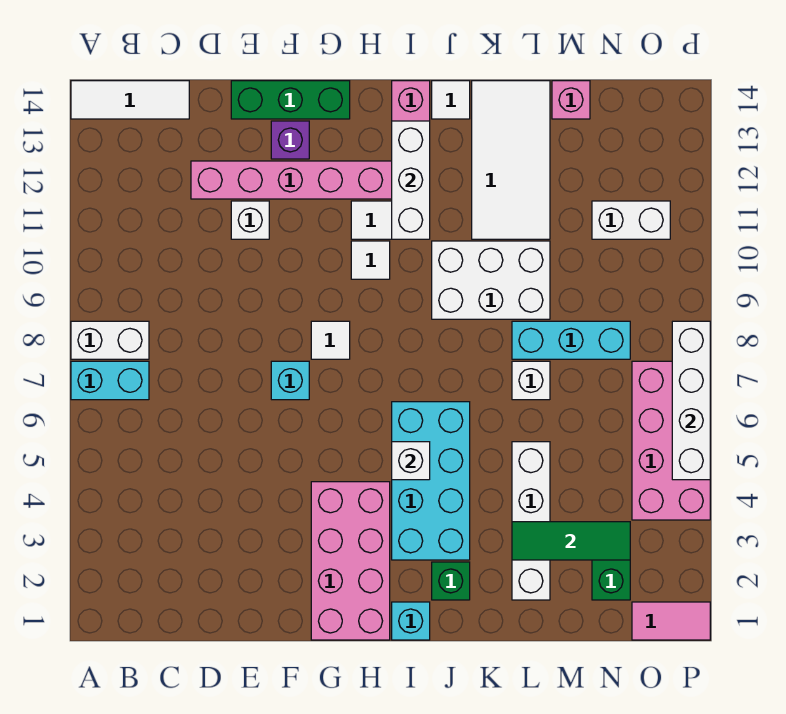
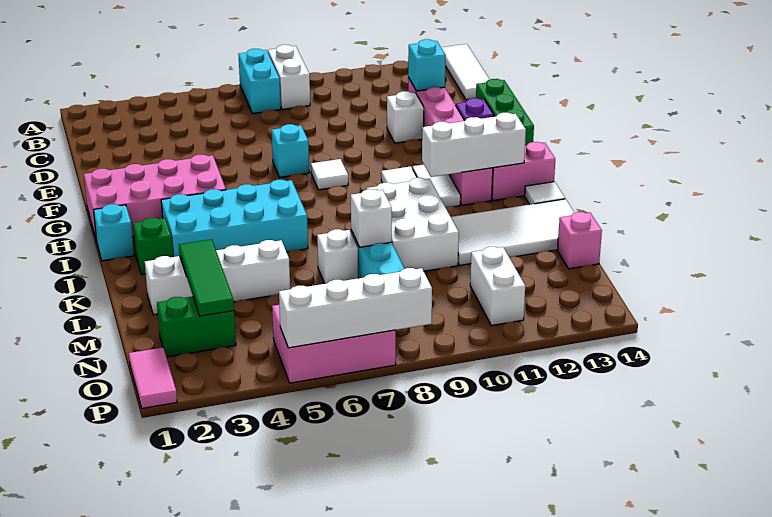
none -> cyan brick D12 level 2
white brick I5 level 2 -> white brick L8 level 2
pink brick O4:P7 level 1 -> pink brick O5:P7 level 1

